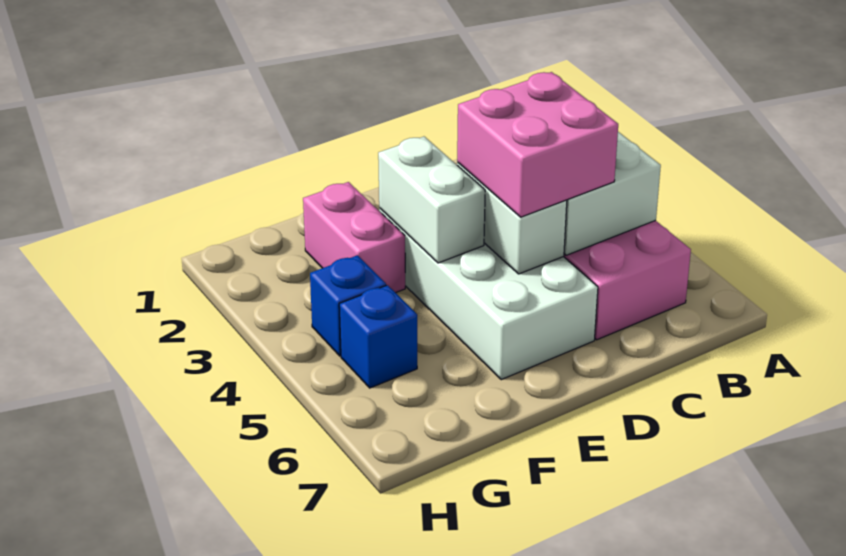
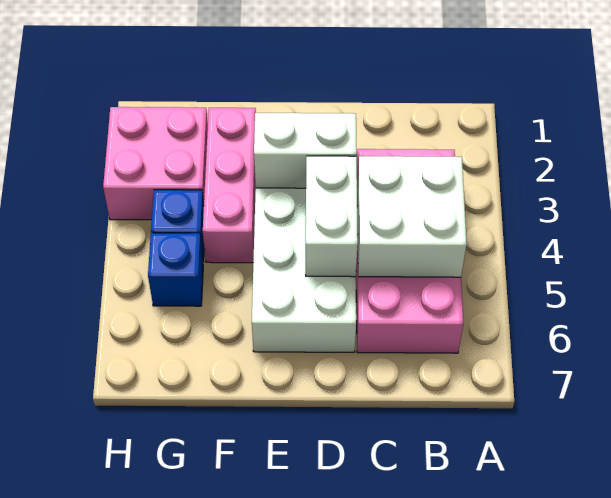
pink brick C4:D5 level 3 -> pink brick G2:H3 level 1
white brick E3:E4 level 2 -> white brick D3:E3 level 2
pink brick F2:F3 level 1 -> pink brick F2:F4 level 1

